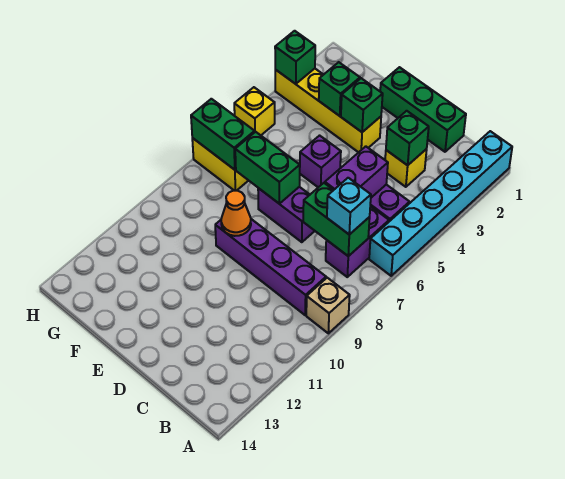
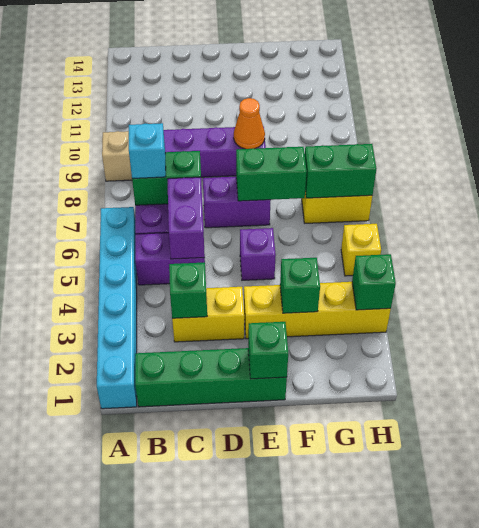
green brick C1:E1 level 1 -> green brick B1:E1 level 1
yellow brick C3 level 1 -> yellow brick C3:D3 level 1
green brick E3 level 2 -> green brick E1 level 2

